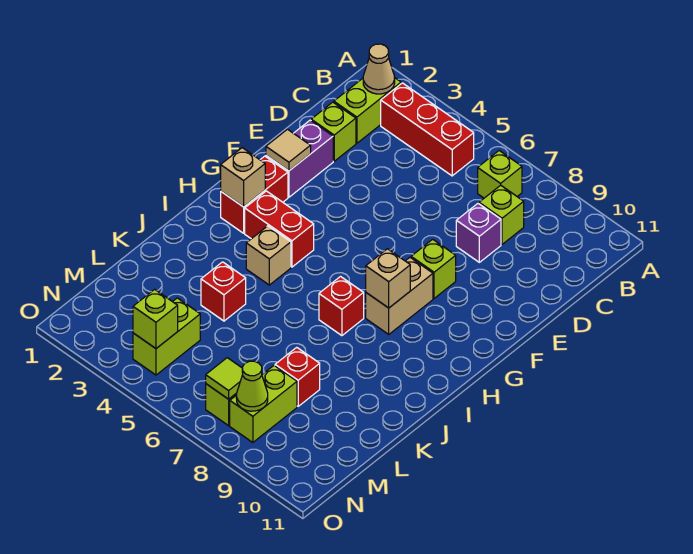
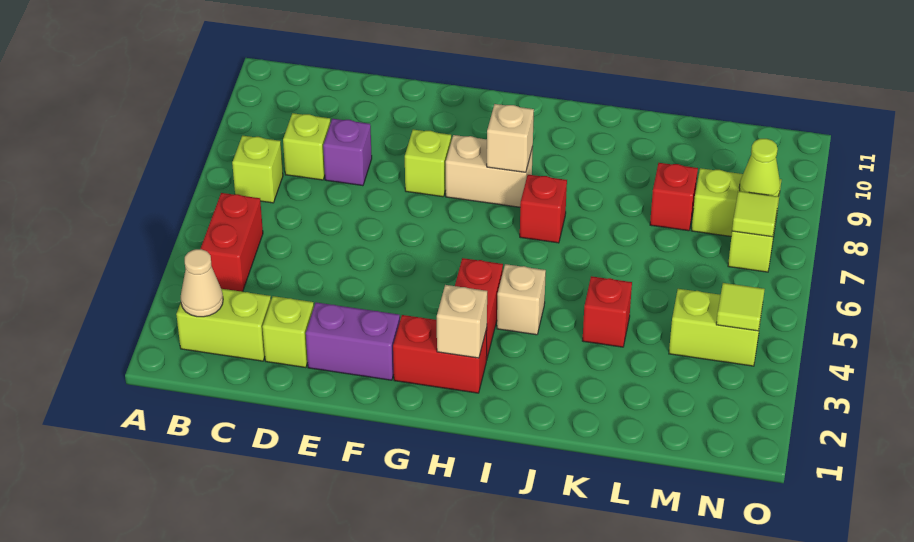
red brick B3:B5 level 1 -> red brick B4:B5 level 1
tan tile F2 level 2 -> none
lime brick N4 level 2 -> lime tile N4 level 2

